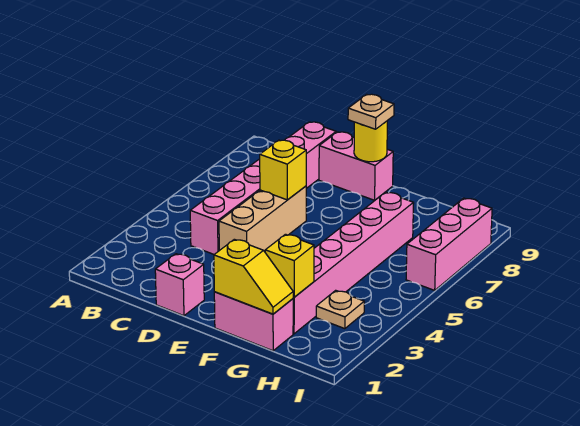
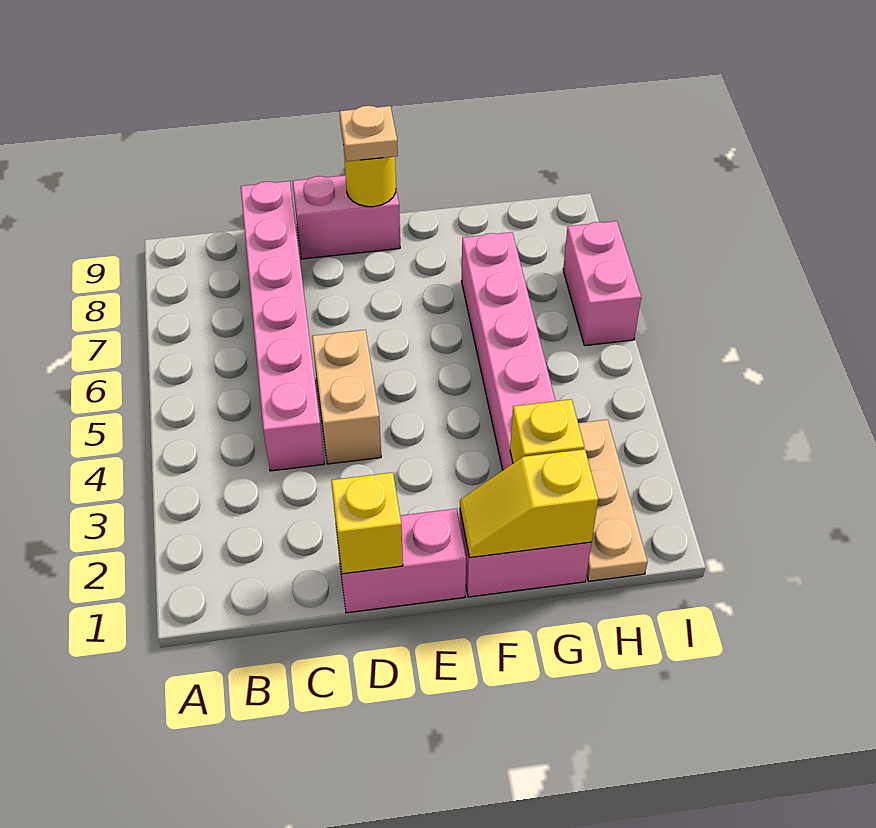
pink brick D1 level 1 -> pink brick D1:E1 level 1
tan brick D4:D6 level 1 -> tan brick D4:D5 level 1
yellow brick D6 level 2 -> yellow brick D1 level 2
yellow slope F1:G1 level 2 top F -> yellow slope F1:G1 level 2 top G
tan plate H3 level 1 -> tan plate H1:H3 level 1
pink brick I6:I8 level 1 -> pink brick I6:I7 level 1

